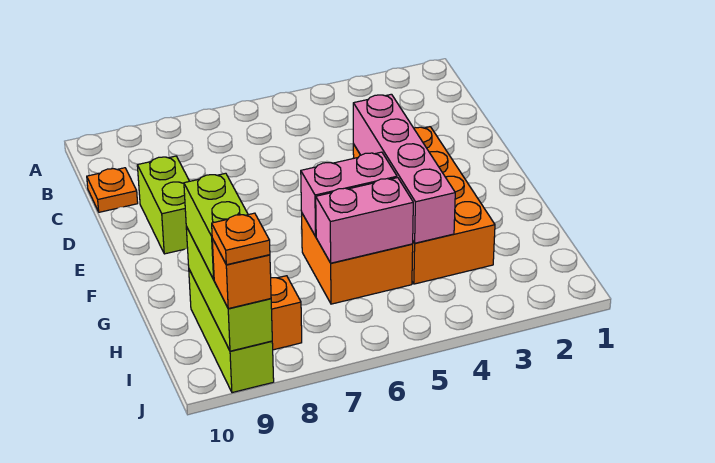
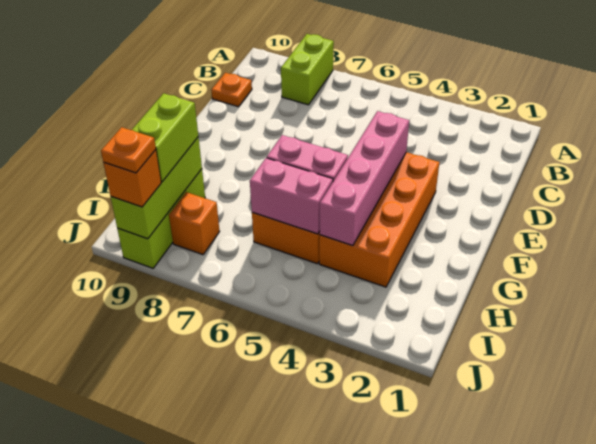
lime brick D9:E9 level 1 -> lime brick A8:B8 level 1

